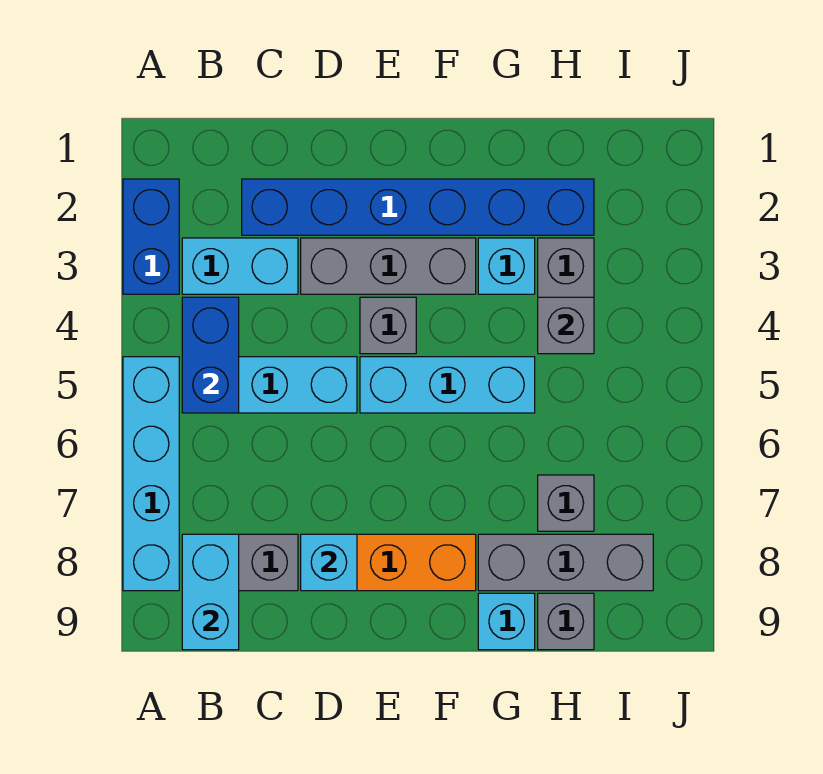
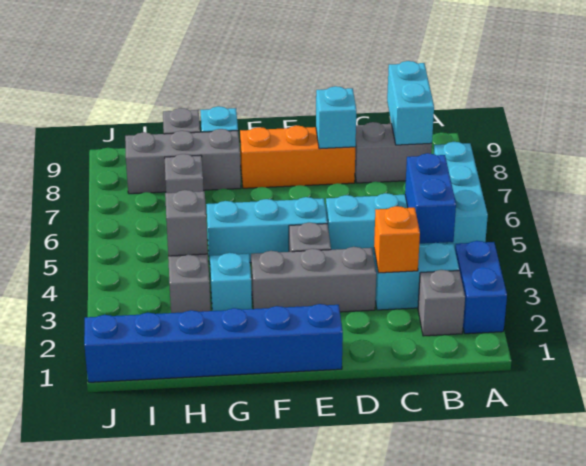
cyan brick A5:A8 level 1 -> cyan brick A5:A7 level 1
none -> grey brick B2 level 1
blue brick C2:H2 level 1 -> blue brick E1:J1 level 1
none -> orange brick C3 level 2

